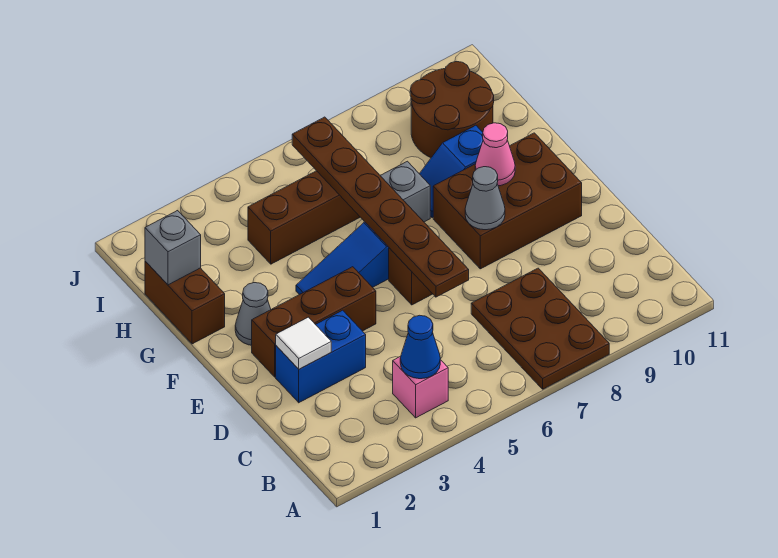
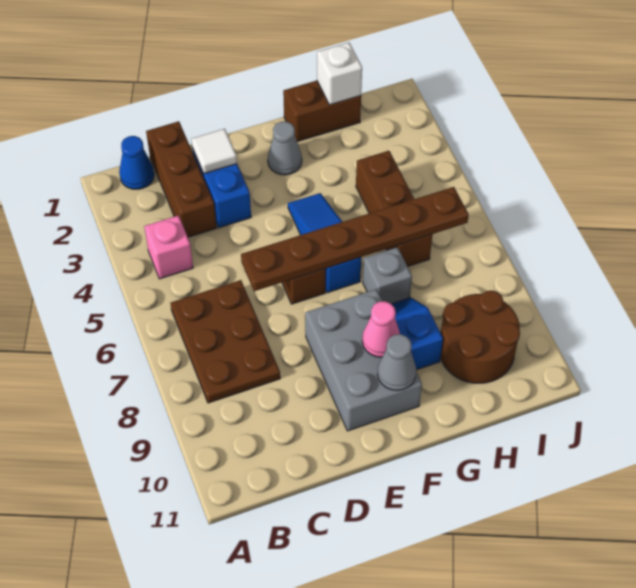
brown plate A7:C8 level 1 -> brown plate B6:C8 level 1
blue cone B4 level 2 -> blue cone B1 level 1
brown brick E2:E4 level 1 -> brown brick C1:C3 level 1
brown brick E8:F10 level 1 -> grey brick E8:F10 level 1
grey cone E8 level 2 -> grey cone F10 level 2
grey brick H1 level 2 -> white brick H1 level 2

